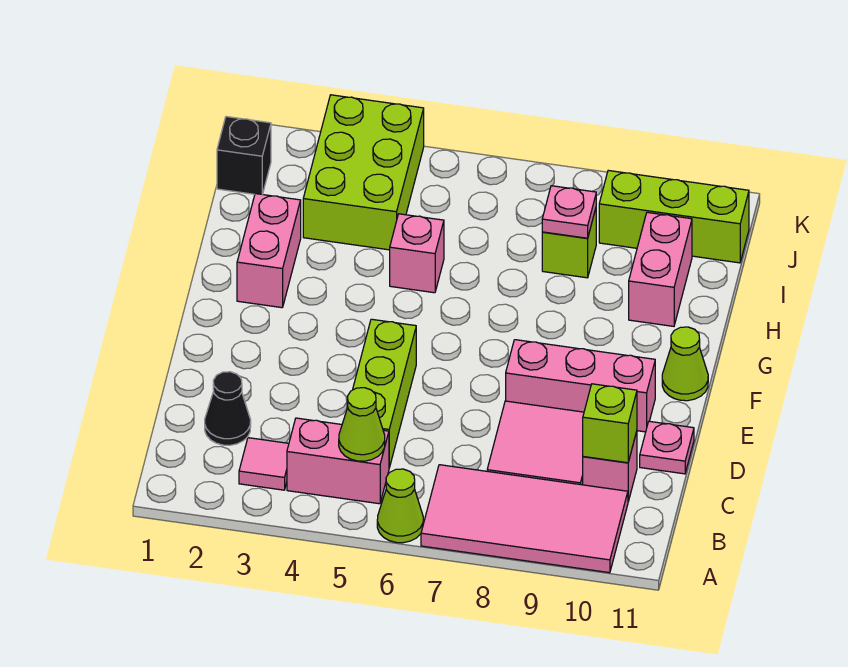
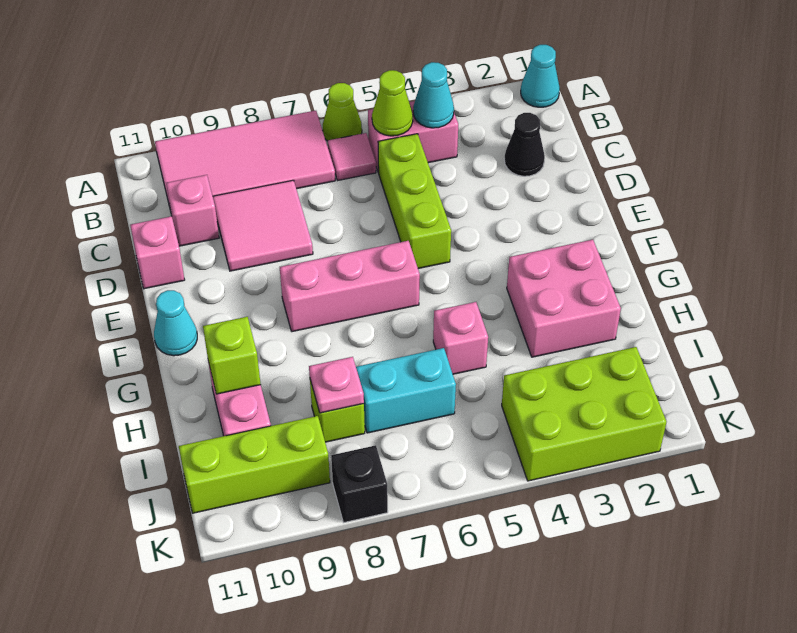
none -> cyan cone A1 level 1
pink tile B3 level 1 -> pink tile B6 level 1
none -> cyan cone B4 level 2
lime brick C10 level 2 -> lime brick H10 level 2
pink plate D11 level 1 -> pink brick D11 level 1
pink brick E8:E10 level 1 -> pink brick F6:F8 level 1
lime cone F11 level 1 -> cyan cone F11 level 1
pink brick G2:H2 level 1 -> pink brick G2:H3 level 1
lime brick I3:K4 level 1 -> lime brick J2:K4 level 1
none -> cyan brick I6:I7 level 1
black brick J1 level 1 -> black brick K8 level 1

